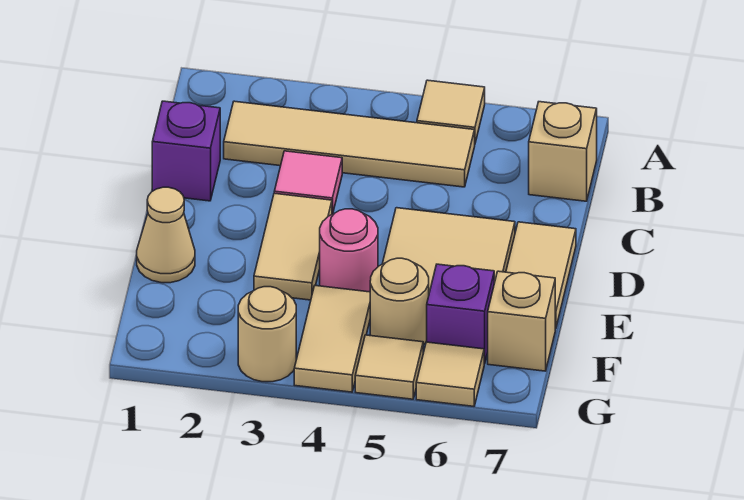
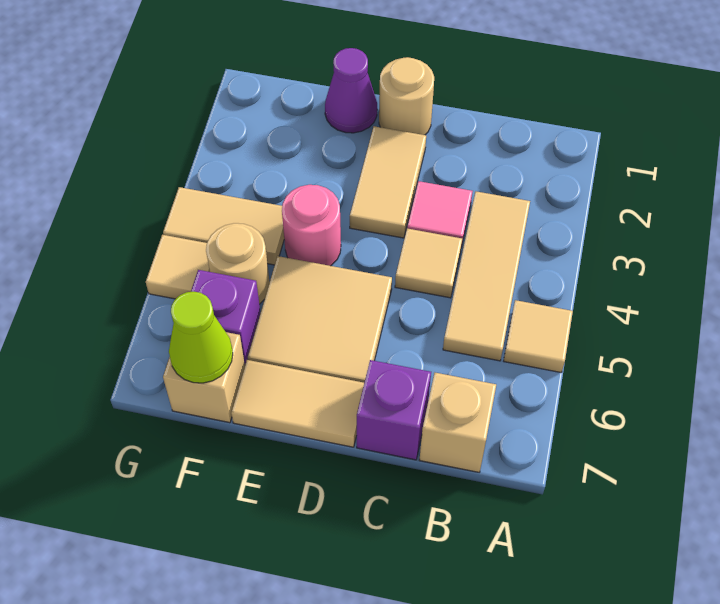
tan tile B2:B5 level 1 -> tan tile B3:B5 level 1
purple brick C1 level 1 -> purple brick C7 level 1
tan tile D3:E3 level 1 -> tan tile D2:D3 level 1
tan cone E1 level 1 -> purple cone E1 level 1
none -> lime cone F7 level 2
tan round brick G3 level 1 -> tan round brick D1 level 1
tan tile G6 level 1 -> tan tile C4 level 1

